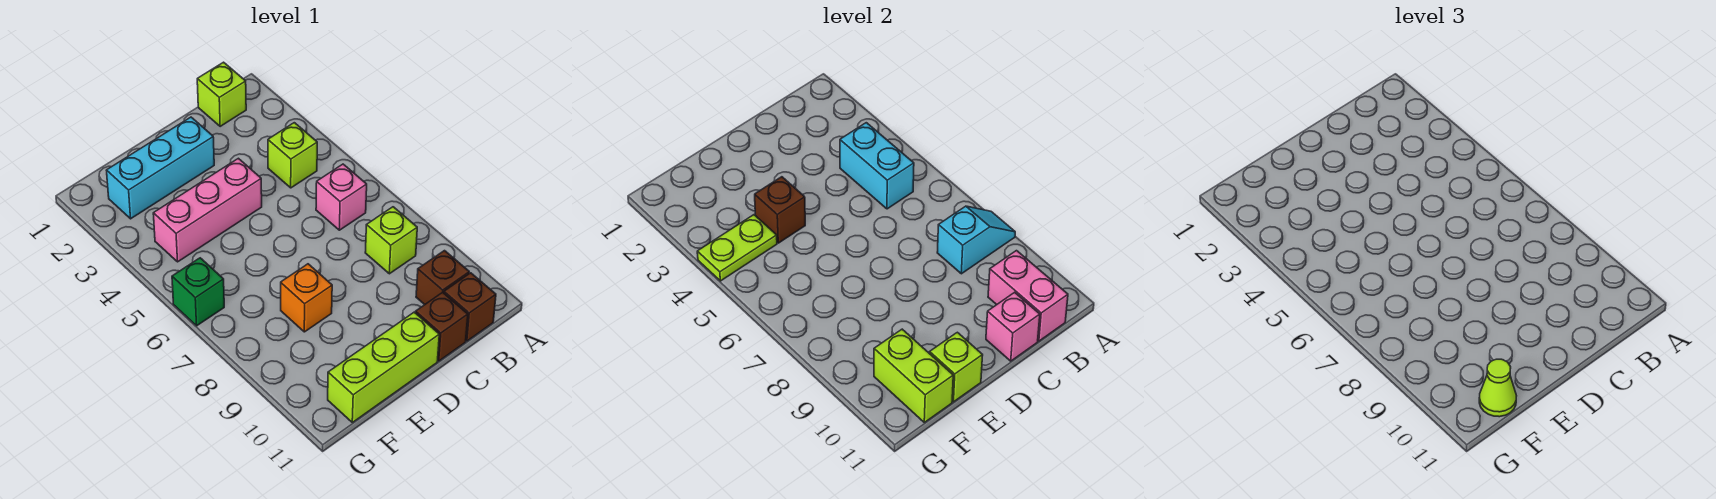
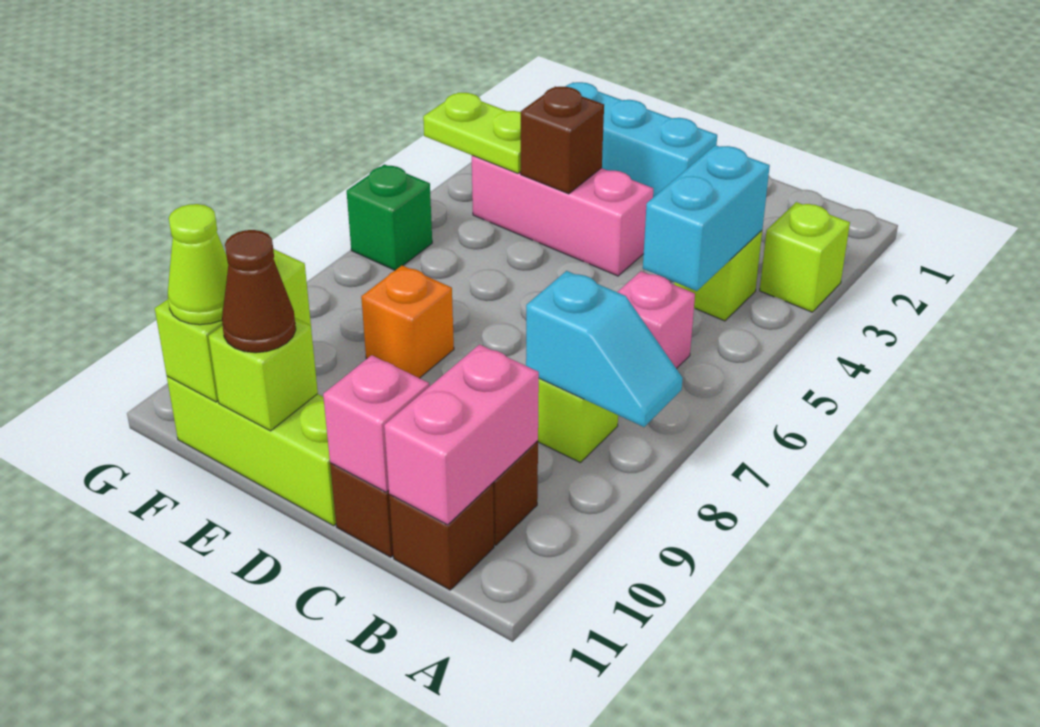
lime brick B1 level 1 -> lime brick A3 level 1
none -> brown cone E11 level 3

